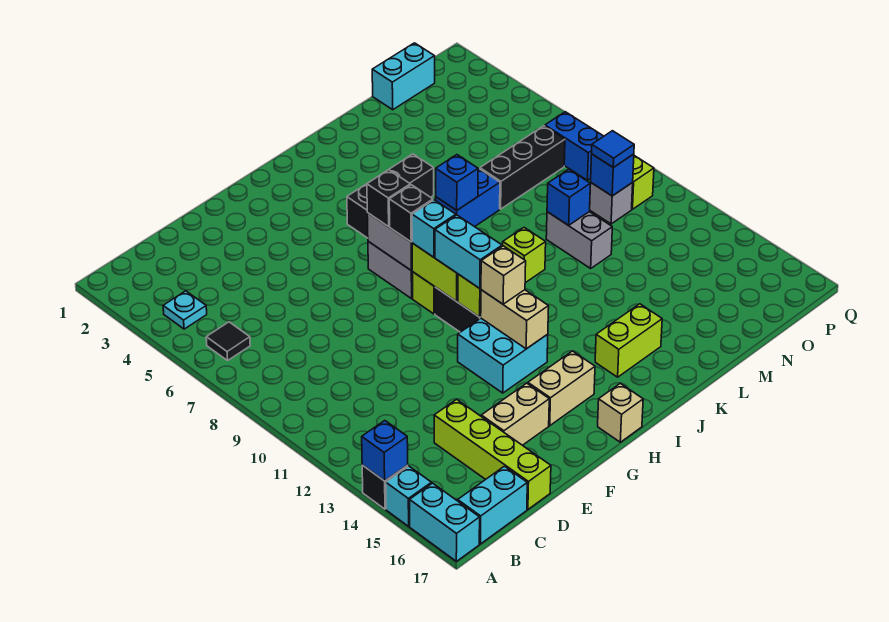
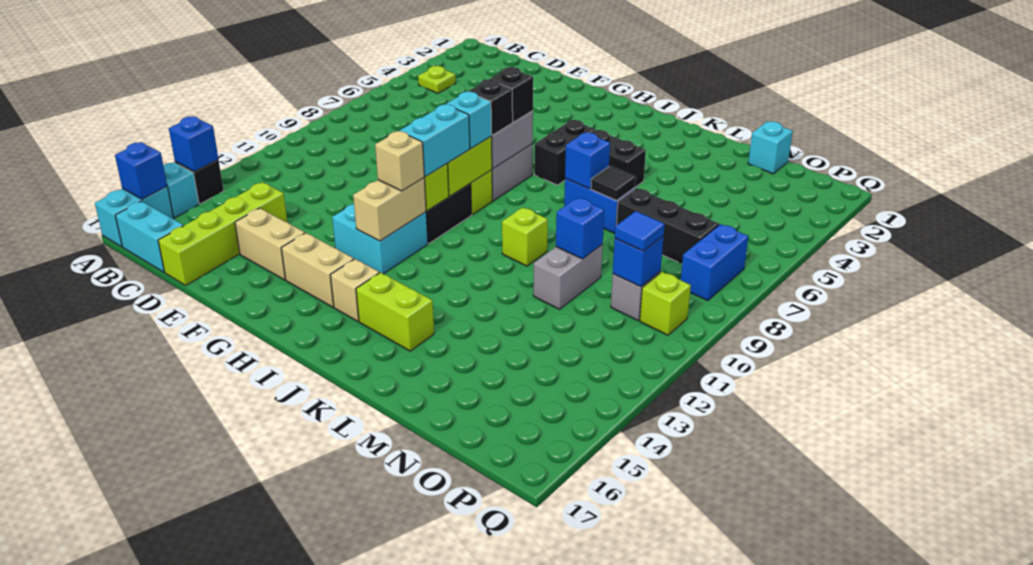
none -> blue brick A16 level 2
cyan plate B4 level 1 -> lime plate B4 level 1
black tile B6 level 1 -> black tile L7 level 2
tan brick H17 level 1 -> tan brick I15 level 1
cyan brick N1:O1 level 1 -> cyan brick N1 level 1

